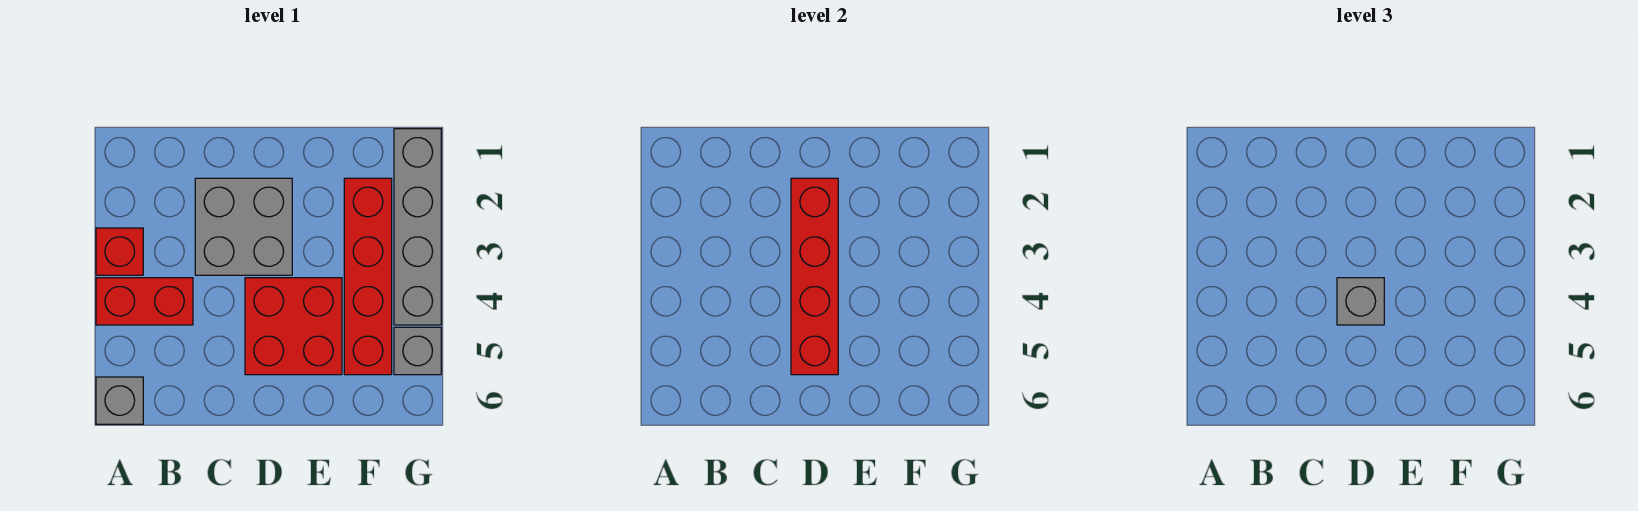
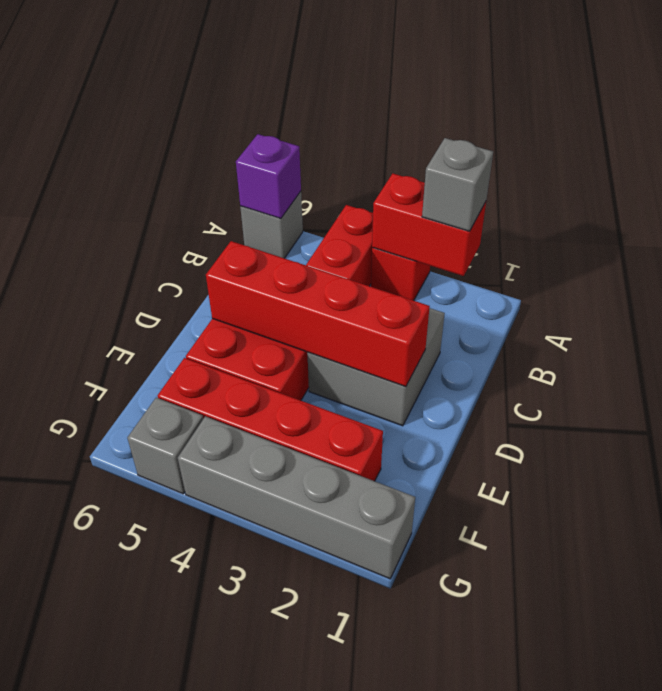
none -> red brick A2:A3 level 2
none -> purple brick A6 level 2
grey brick D4 level 3 -> grey brick A2 level 3

